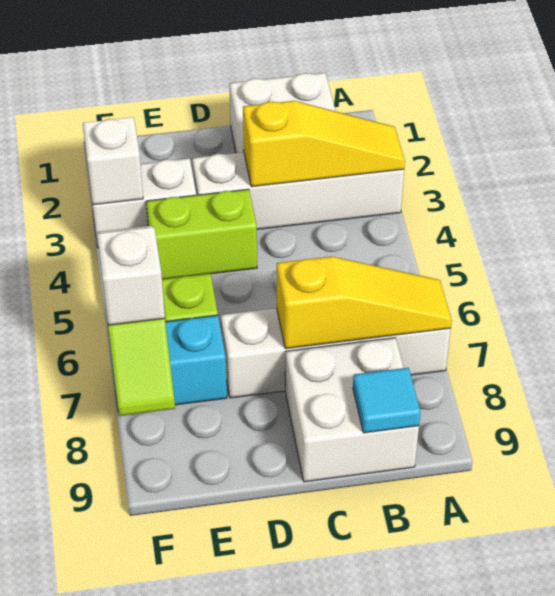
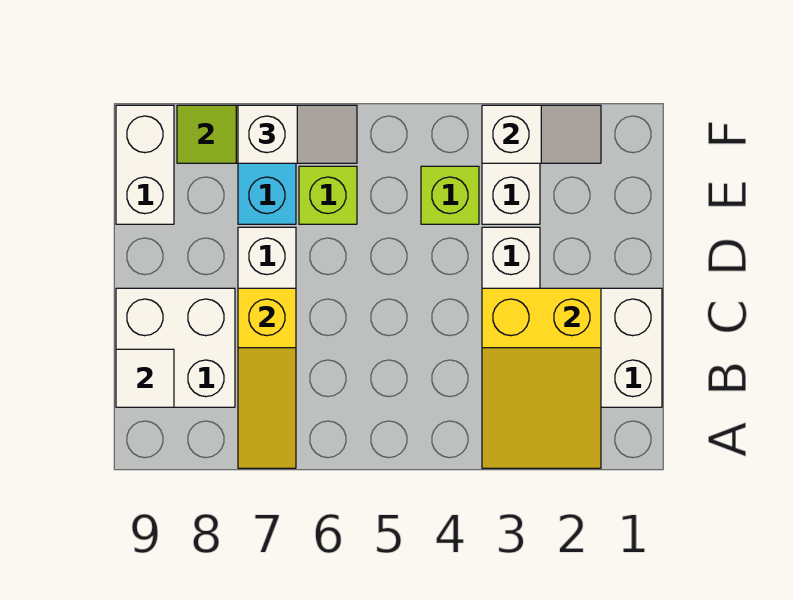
yellow slope A3:C3 level 2 top C -> yellow slope A2:C3 level 2 top C
cyan tile B9 level 2 -> white tile B9 level 2
lime brick D4:E4 level 1 -> lime brick E4 level 1
none -> white brick E9:F9 level 1

